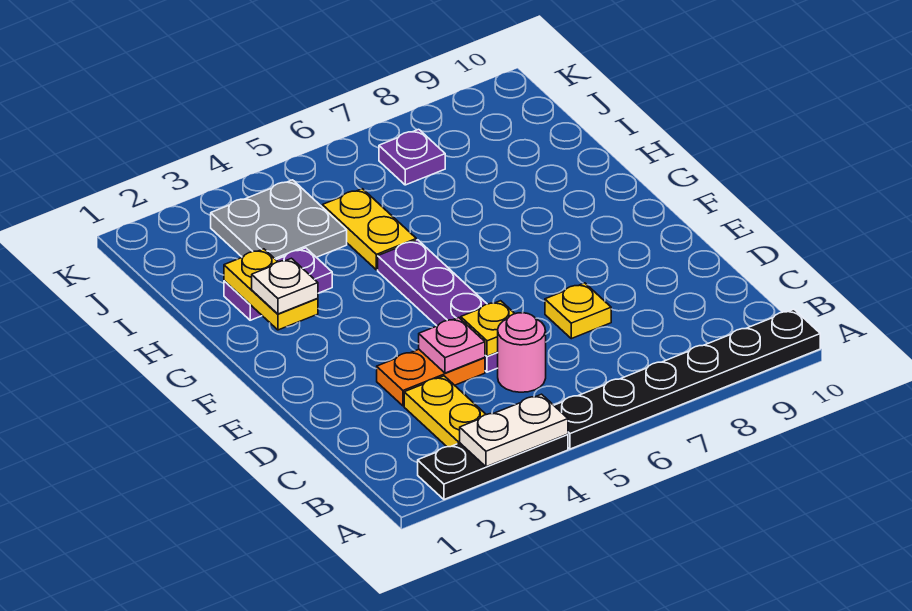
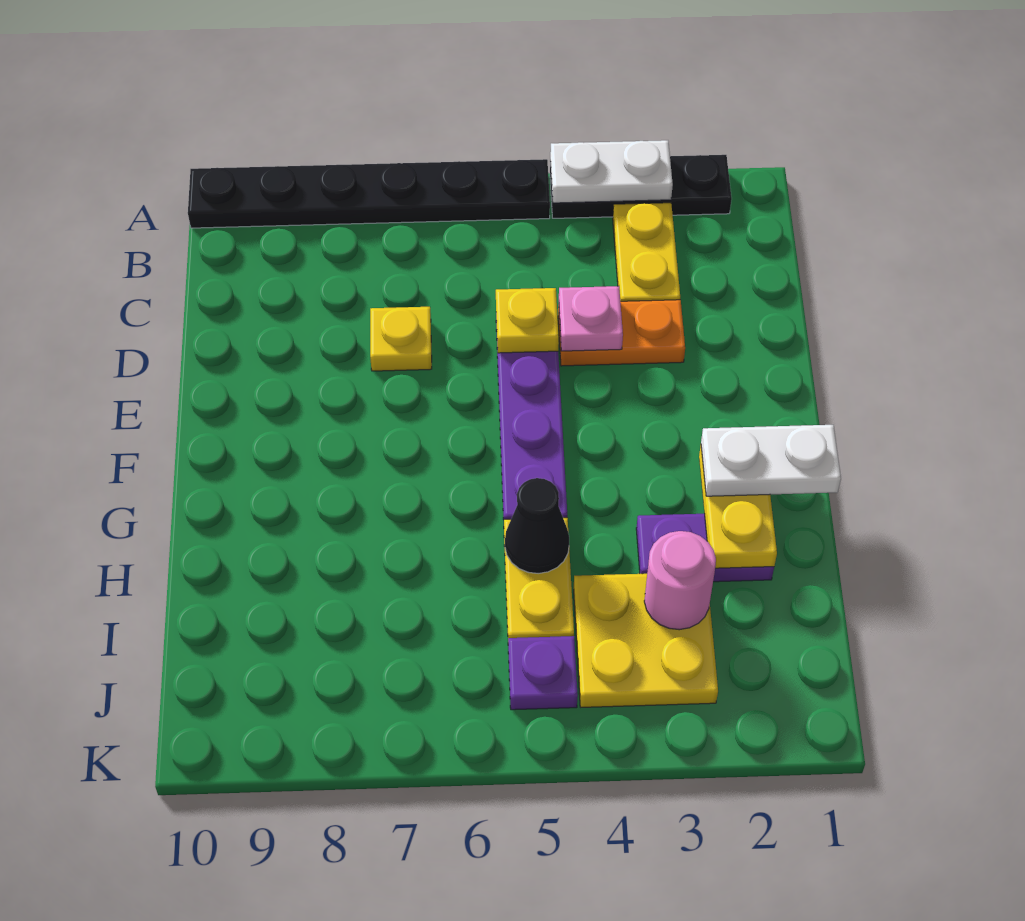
pink round brick C5 level 1 -> pink round brick I3 level 2
white plate G2 level 3 -> white plate G1:G2 level 3
none -> black cone H5 level 2
grey plate I3:J4 level 1 -> yellow plate I3:J4 level 1
purple plate J7 level 1 -> purple plate J5 level 1

